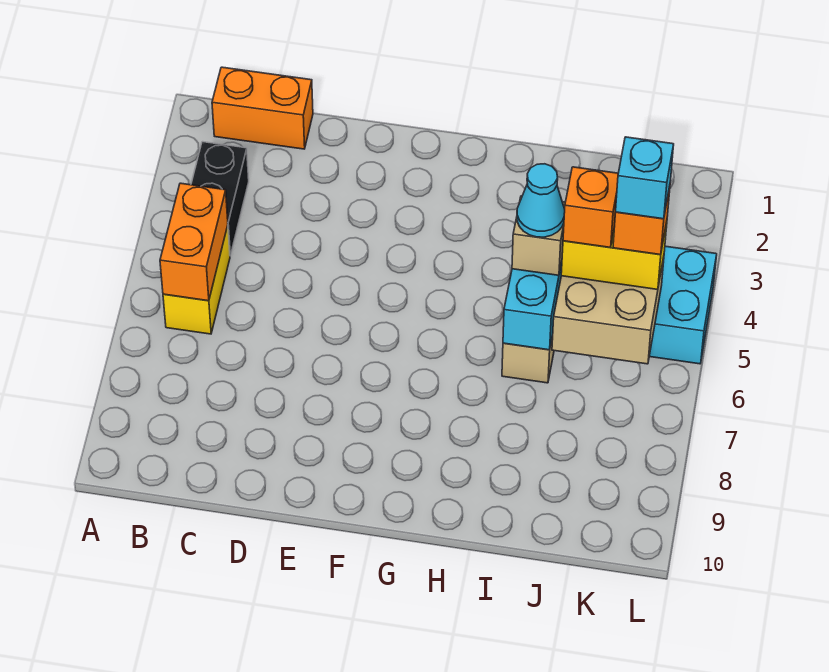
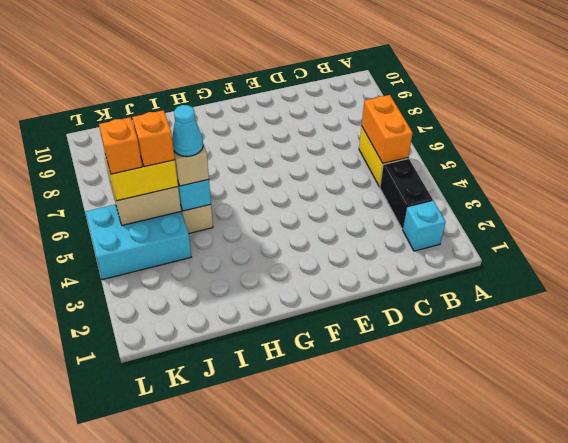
orange brick B1:C1 level 1 -> none
cyan brick K5 level 5 -> cyan brick B2 level 1

